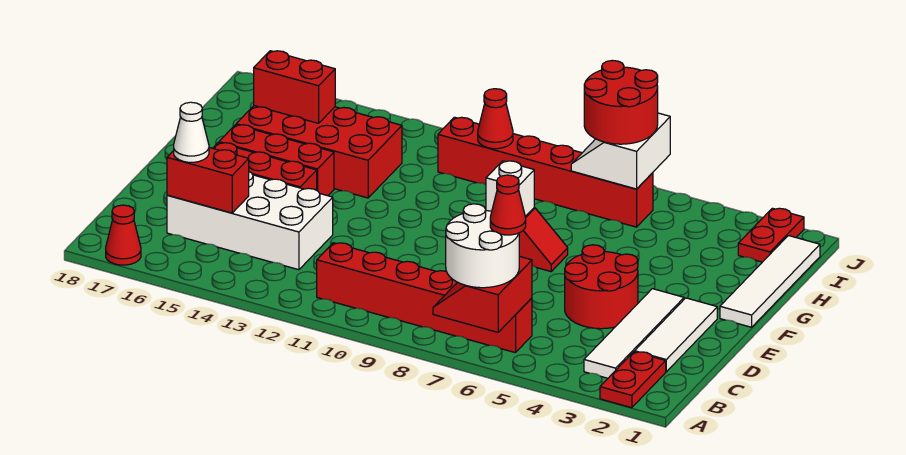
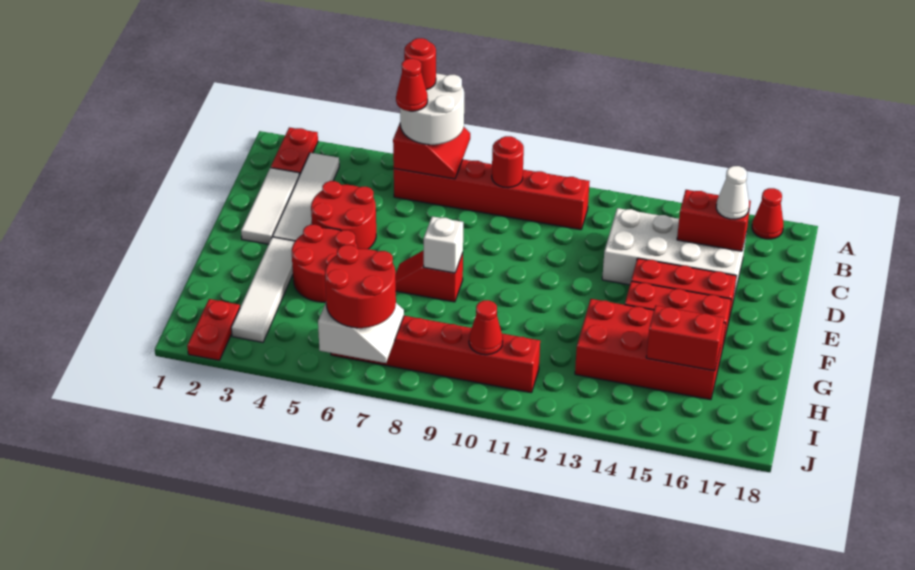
none -> red round brick A6 level 4
none -> red round brick B9 level 2
white tile F1:I1 level 1 -> white tile F3:I3 level 1
none -> red round brick F4:G5 level 1

